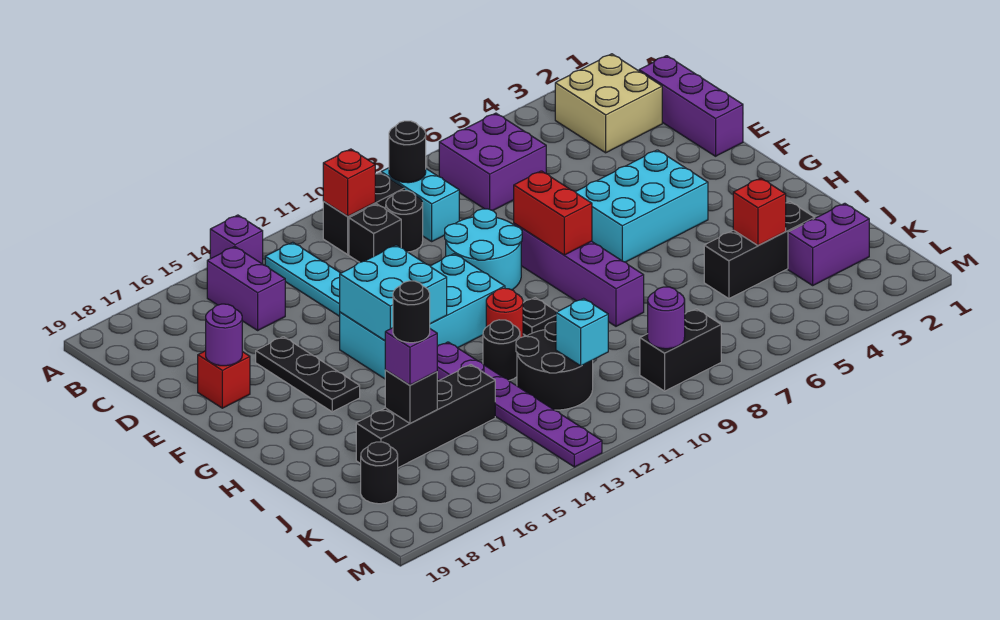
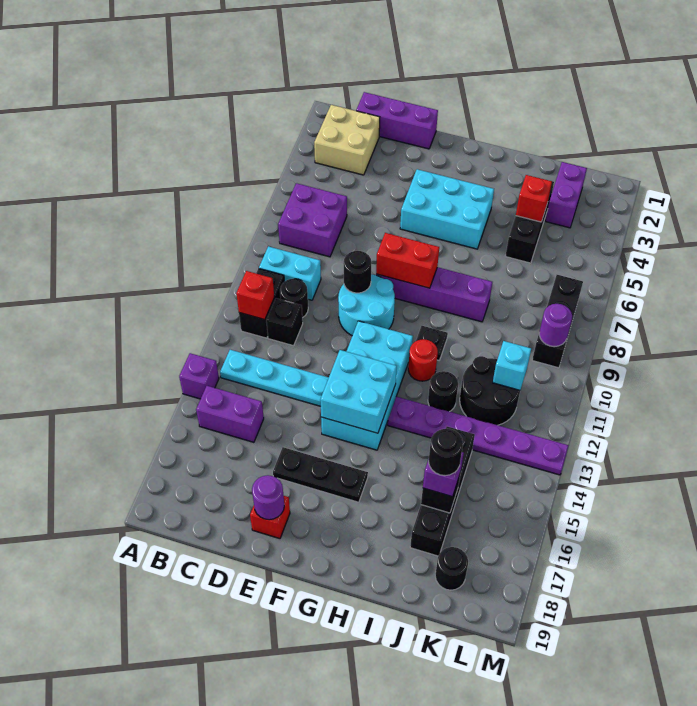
black round brick B9 level 2 -> black round brick E9 level 2
cyan brick F4:G6 level 1 -> cyan brick F4:H5 level 1
black brick L8:L9 level 1 -> black brick L7:L9 level 1

